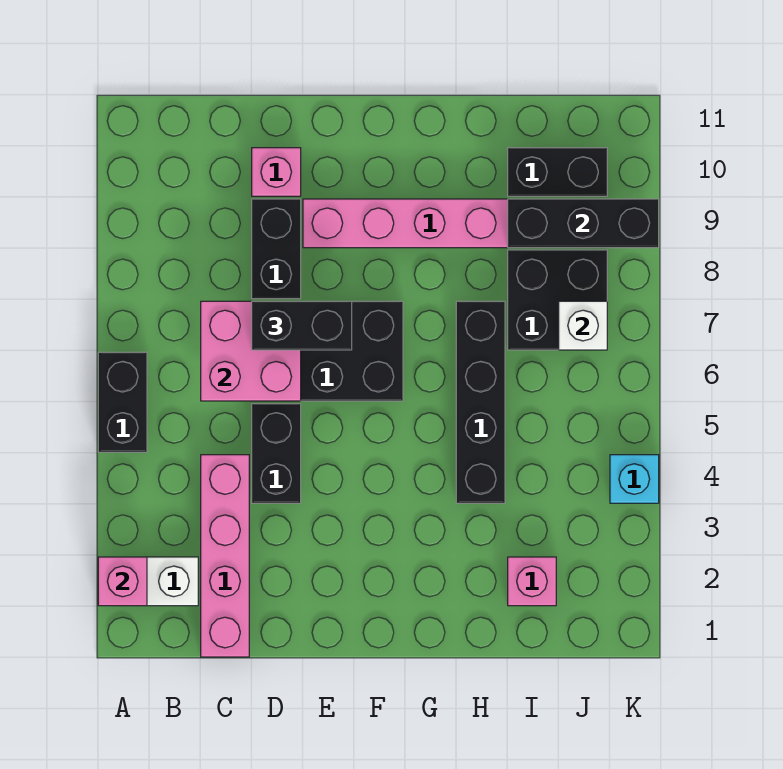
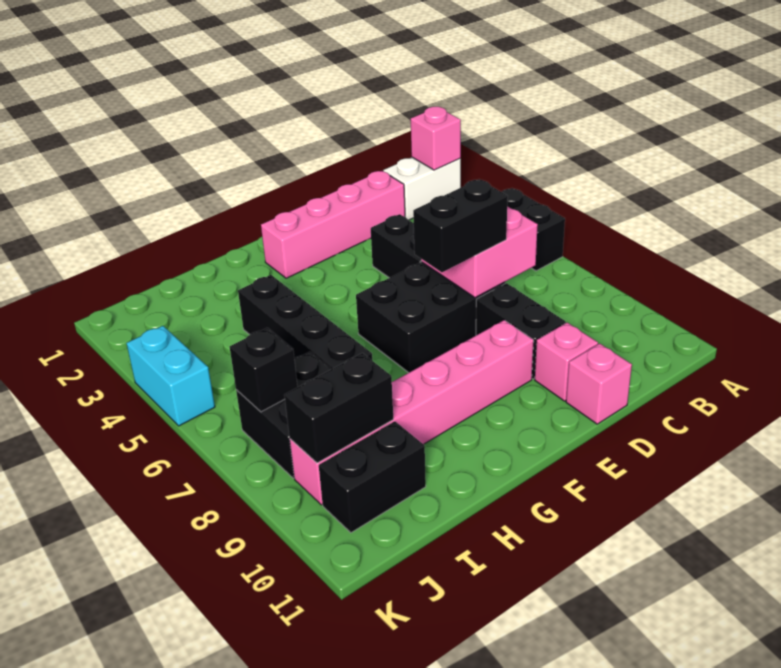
pink brick C1:C4 level 1 -> pink brick C2:F2 level 1
pink brick I2 level 1 -> pink brick D11 level 1
black brick I9:K9 level 2 -> black brick I9:J9 level 2
white brick J7 level 2 -> black brick J7 level 2
cyan brick K4 level 1 -> cyan brick K4:K5 level 1

